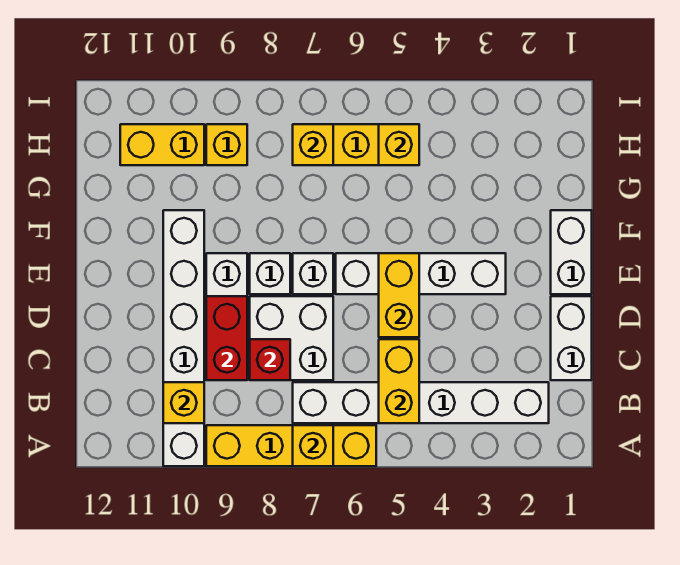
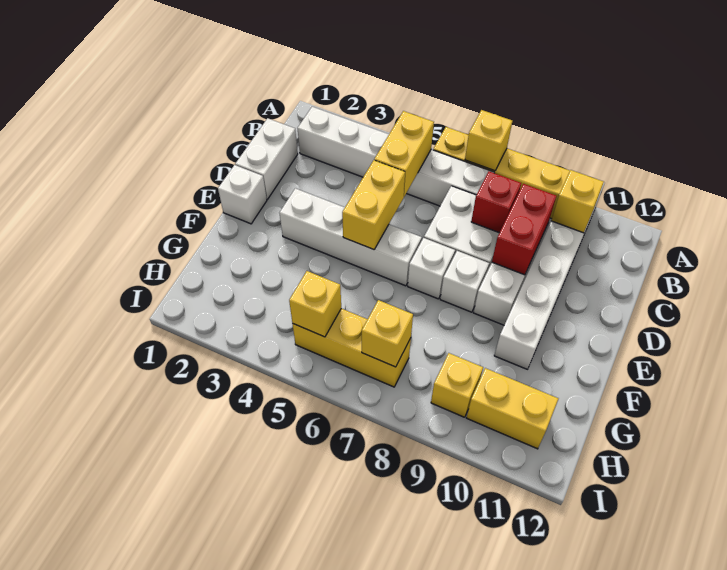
white brick E1:F1 level 1 -> white brick E1 level 1

